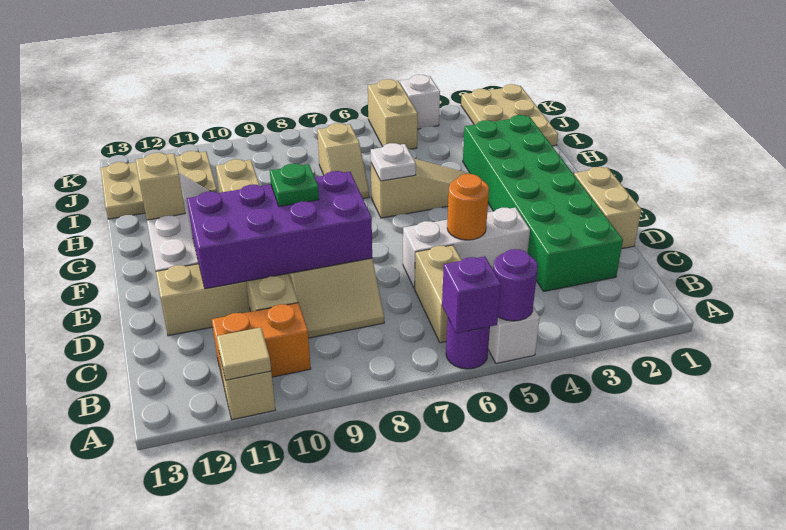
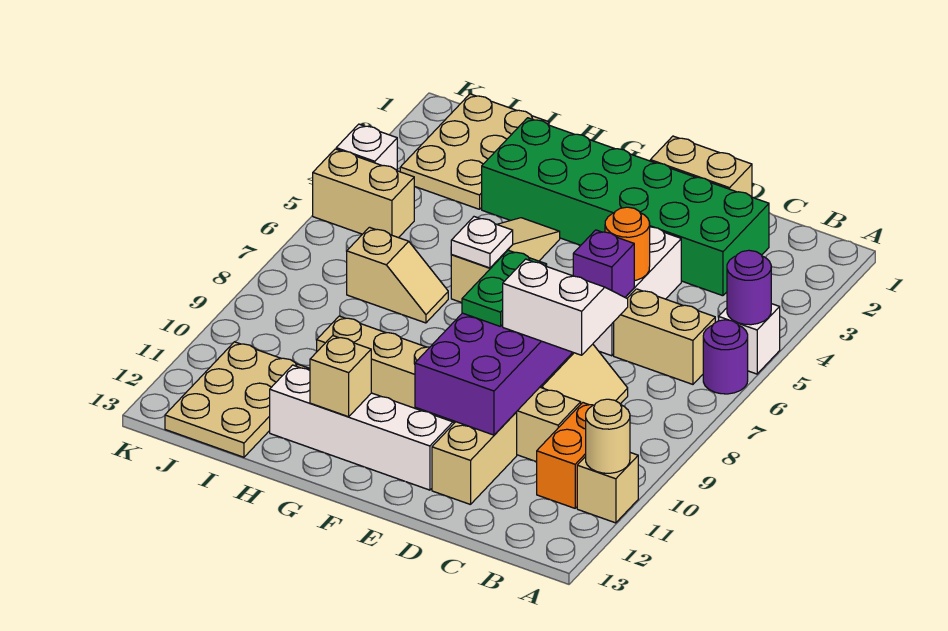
purple brick A6 level 2 -> purple brick D6 level 2
tan tile A11 level 2 -> tan round brick A11 level 2
none -> white slope C8:D9 level 3 top 9
green plate E9 level 3 -> green plate E8:E9 level 3
tan plate I1:K2 level 1 -> tan plate I1:J3 level 1

